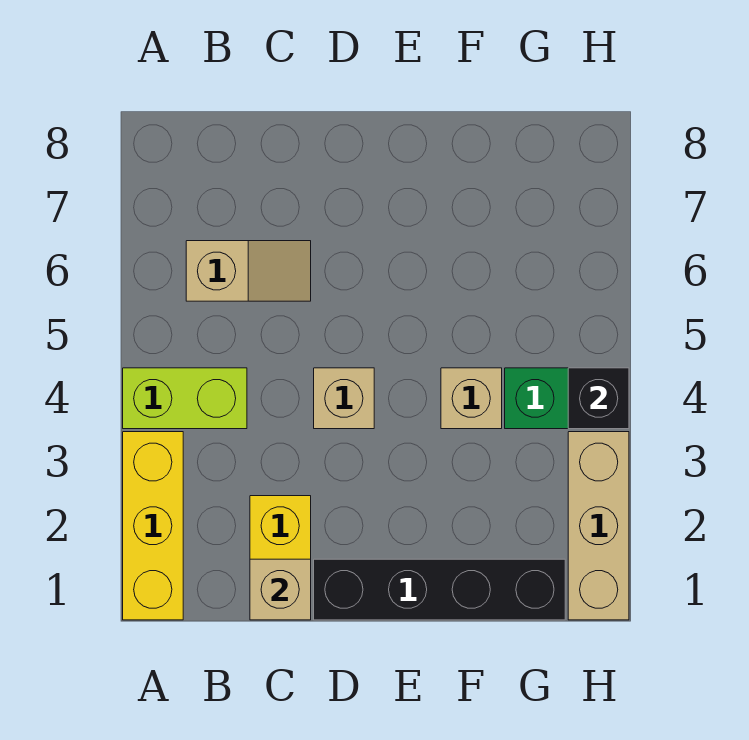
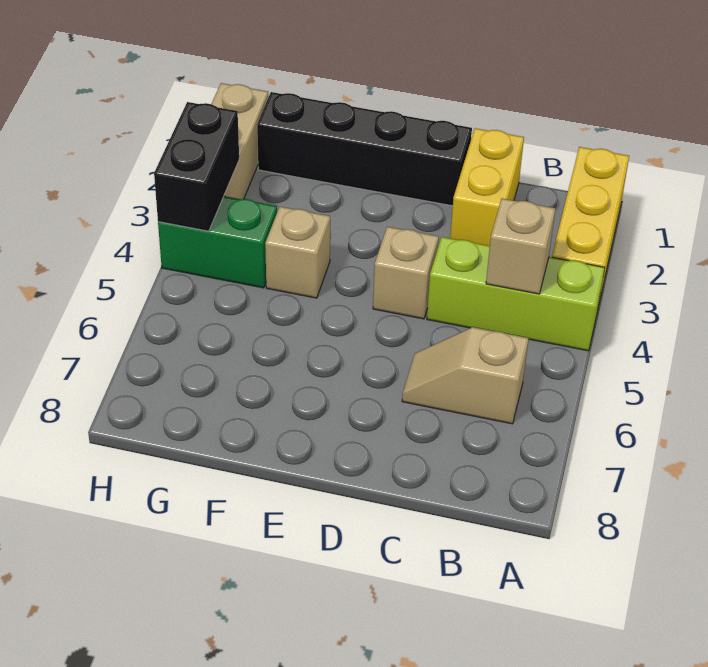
lime brick A4:B4 level 1 -> lime brick A4:C4 level 1
tan brick C1 level 2 -> tan brick B4 level 2
black brick H4 level 2 -> black brick H3:H4 level 2

